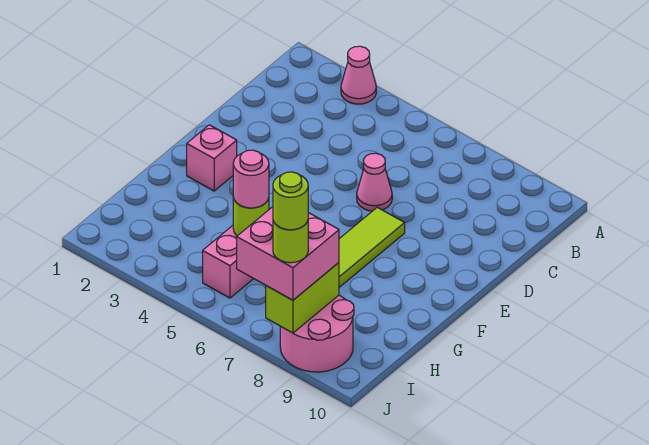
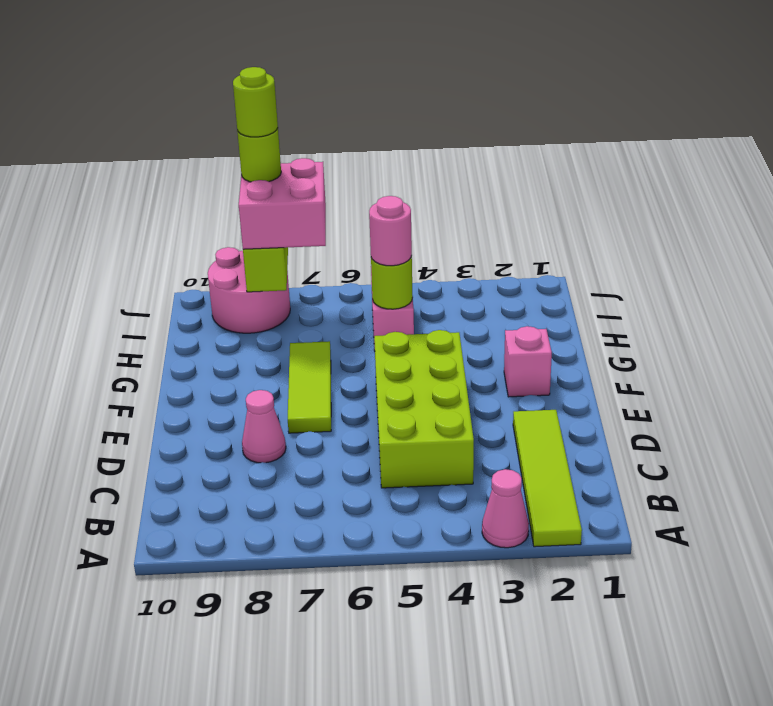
none -> lime tile A2:D2 level 1
none -> lime brick C4:F5 level 1
pink cone D6 level 1 -> pink cone D8 level 1

